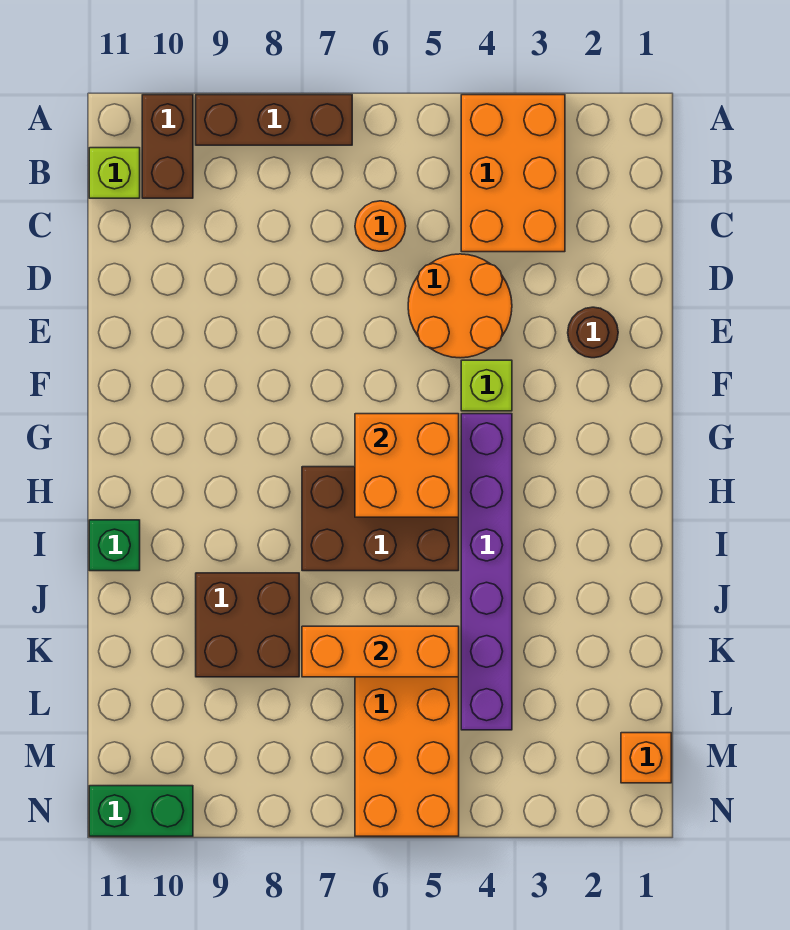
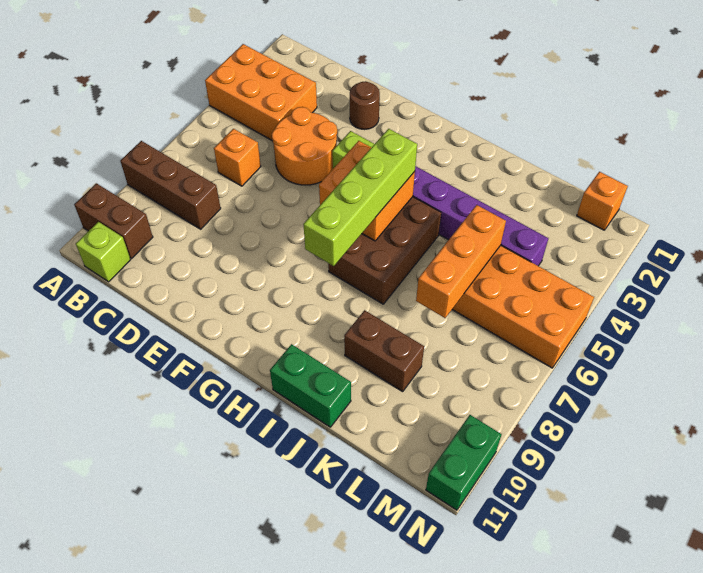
brown brick A7:A9 level 1 -> brown brick A8:C8 level 1
orange round brick C6 level 1 -> orange brick C6 level 1
none -> lime brick H5:H8 level 3
green brick I11 level 1 -> green brick I11:J11 level 1
brown brick J8:K9 level 1 -> brown brick J9:K9 level 1

